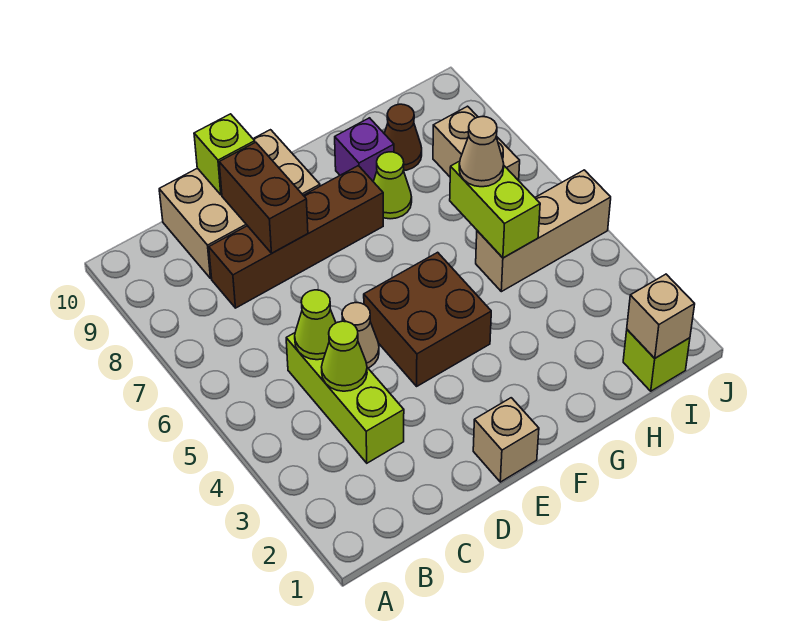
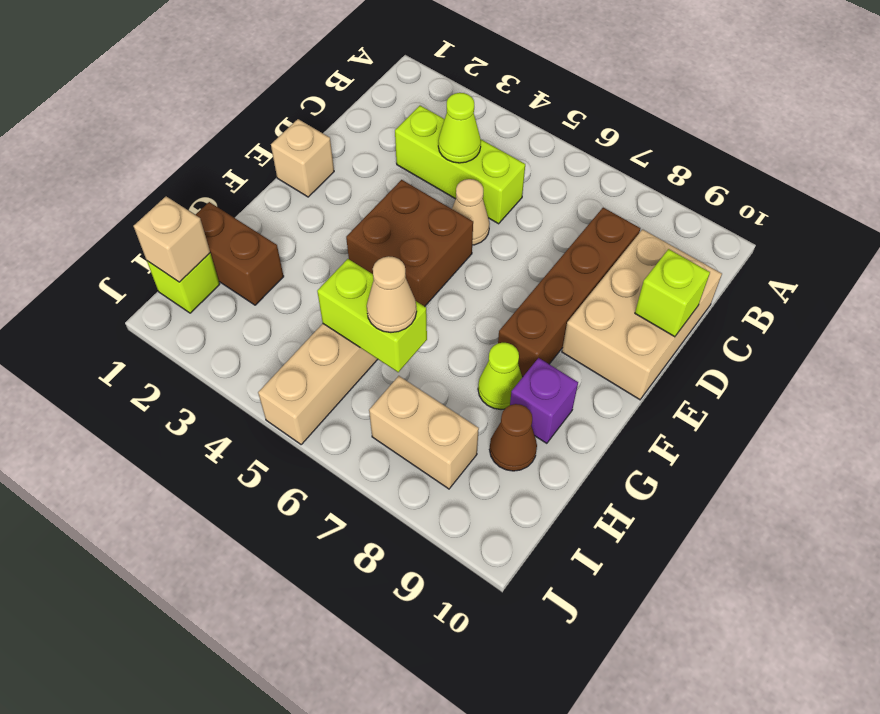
lime cone C5 level 2 -> none
brown brick D8:D9 level 2 -> brown brick H1:H2 level 1

